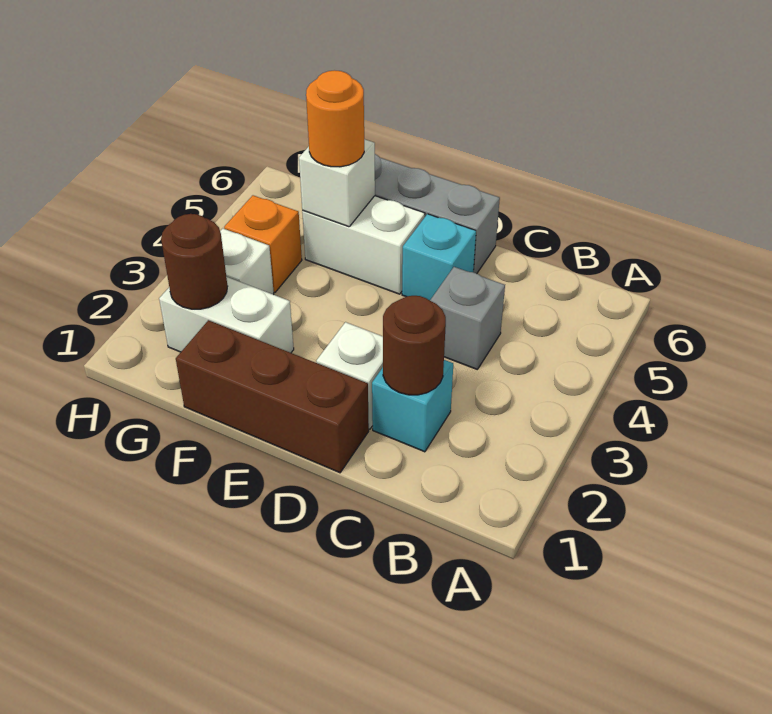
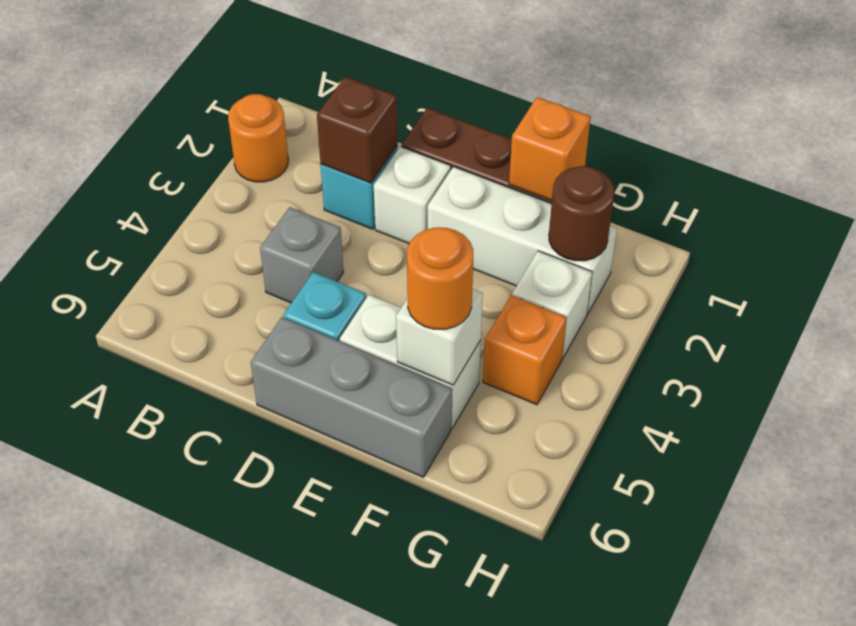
none -> orange round brick A2 level 1
brown round brick C2 level 2 -> brown brick C2 level 2
none -> orange brick F1 level 2
white brick F2:G2 level 1 -> white brick E2:G2 level 1

